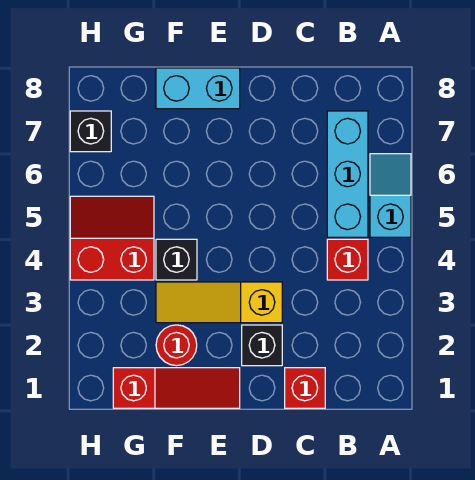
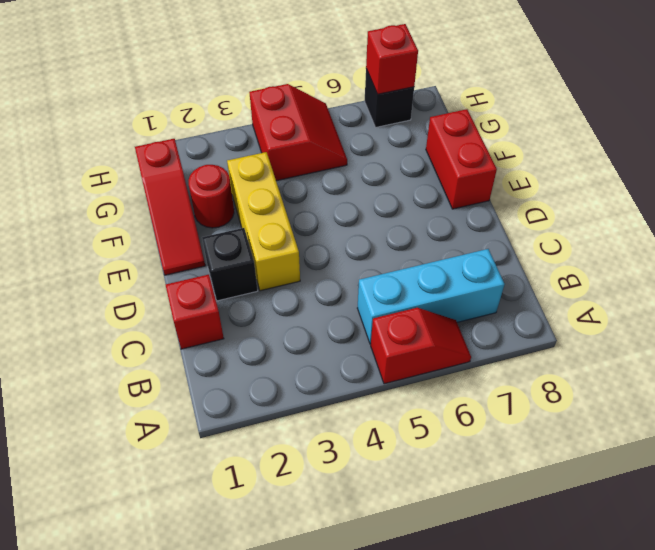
cyan slope A5:A6 level 1 top 5 -> red slope A5:A6 level 1 top 5
red brick B4 level 1 -> red brick H7 level 2
yellow slope D3:F3 level 1 top D -> yellow brick D3:F3 level 1
cyan brick E8:F8 level 1 -> red brick E8:F8 level 1
black brick F4 level 1 -> none

